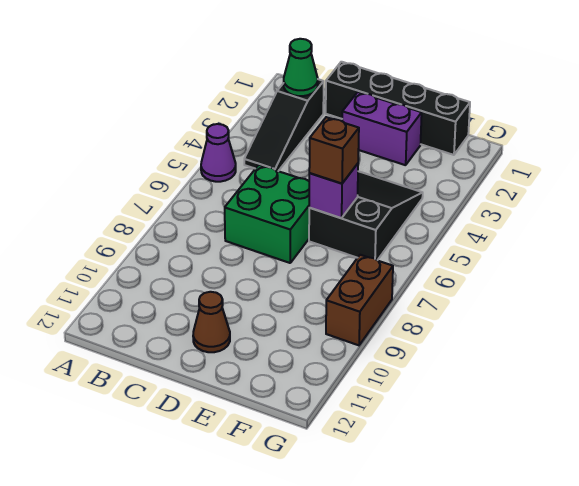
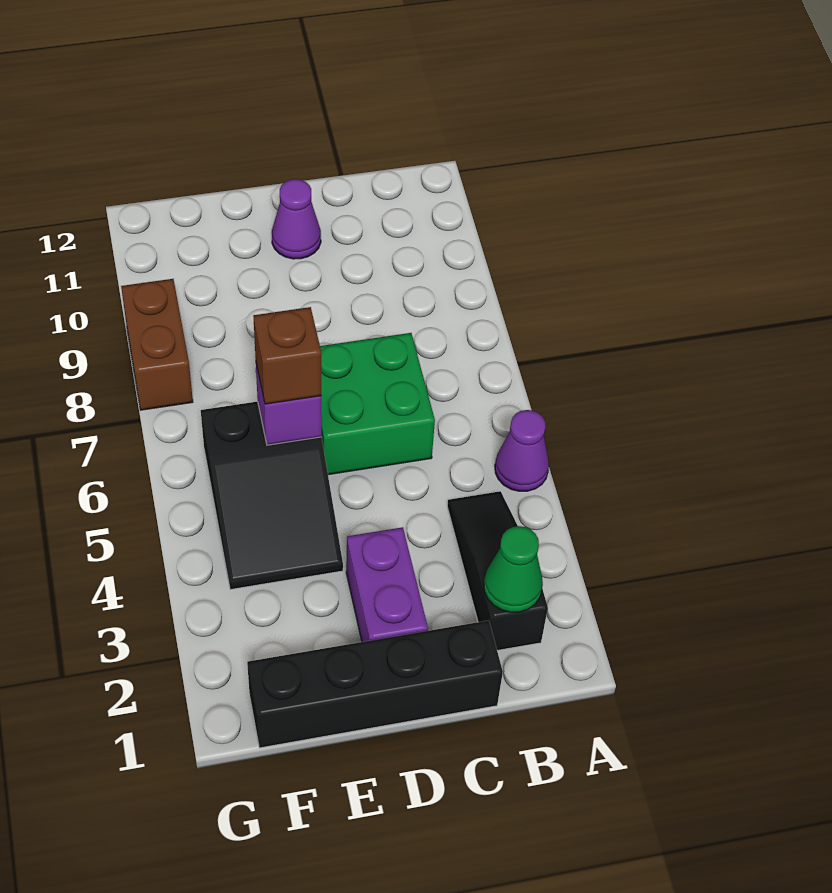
purple brick D2:E2 level 1 -> purple brick D2:D3 level 1
brown cone D11 level 1 -> purple cone D11 level 1

